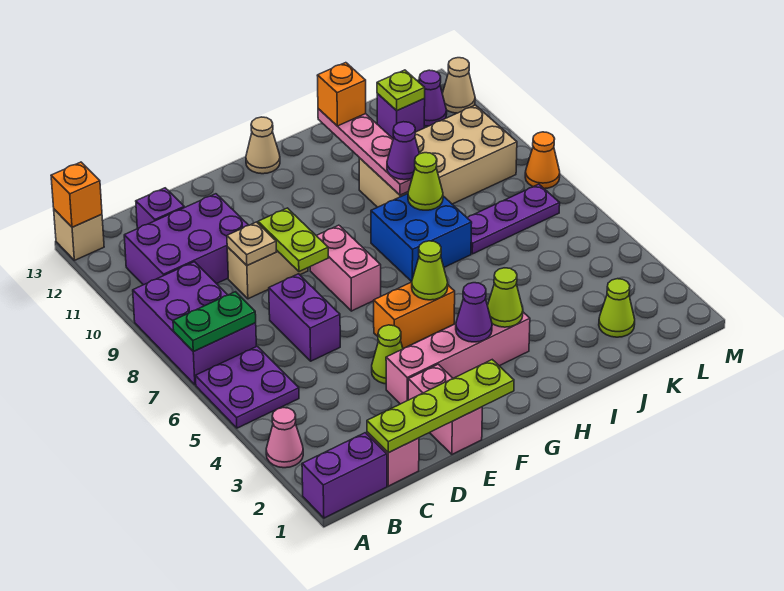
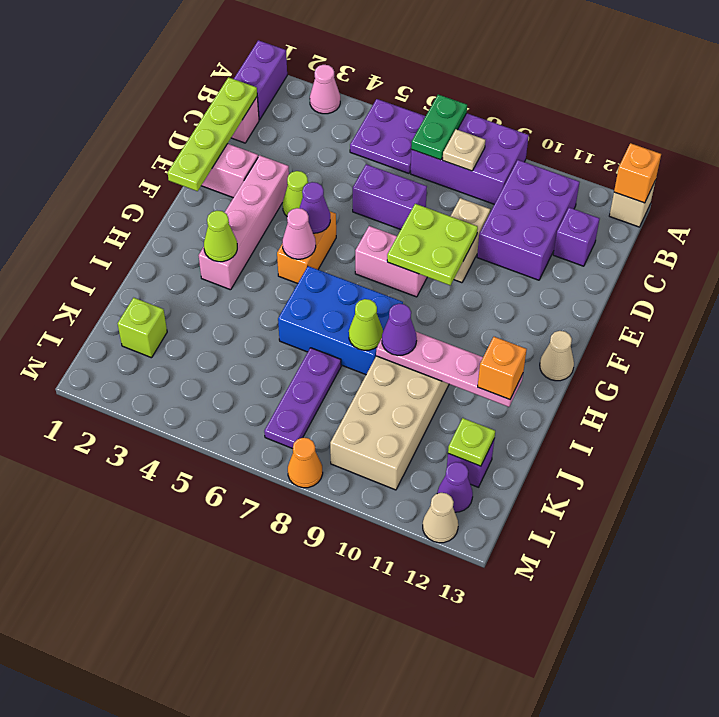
tan plate D9 level 2 -> tan plate B8 level 2
lime plate E8:E9 level 2 -> lime plate E8:F9 level 2
purple cone G3 level 2 -> purple cone F5 level 2
lime cone G5 level 2 -> pink cone G5 level 2
blue brick H7:I8 level 1 -> blue brick H6:I8 level 1
lime cone K2 level 1 -> lime brick K2 level 1

